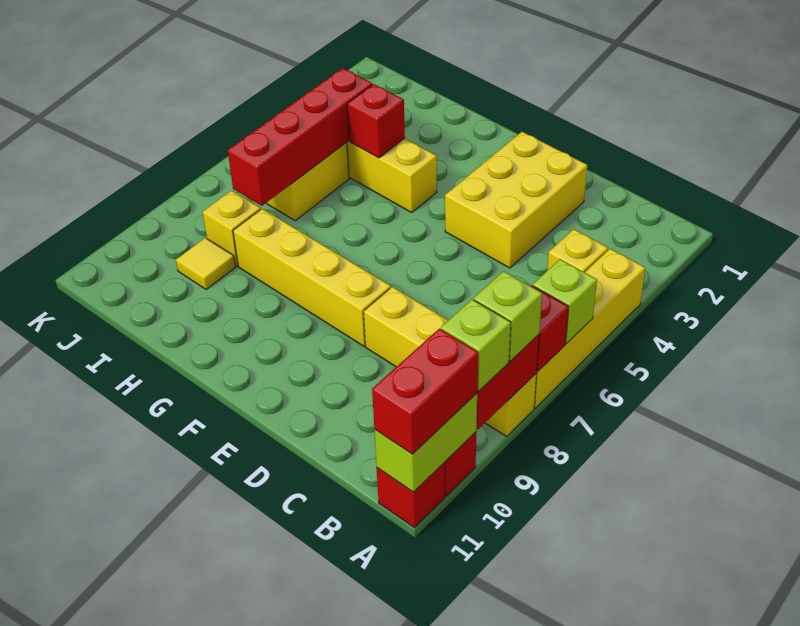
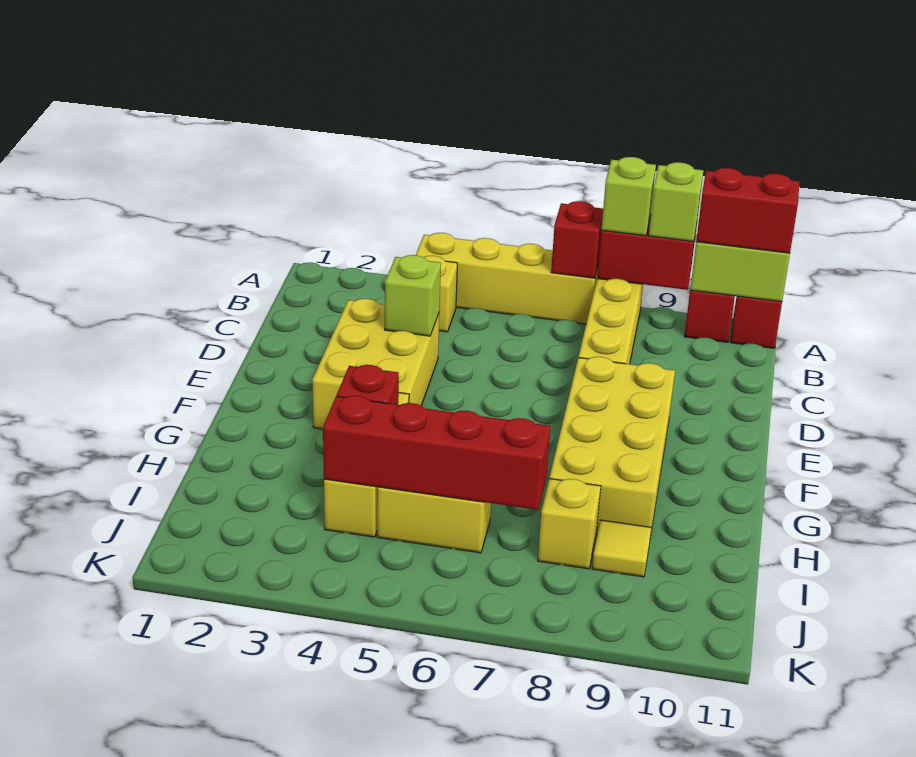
lime brick A6 level 2 -> lime brick D4 level 2
yellow brick D2:E4 level 1 -> yellow brick D3:F4 level 1
yellow brick E8:H8 level 1 -> yellow brick E8:H9 level 1

